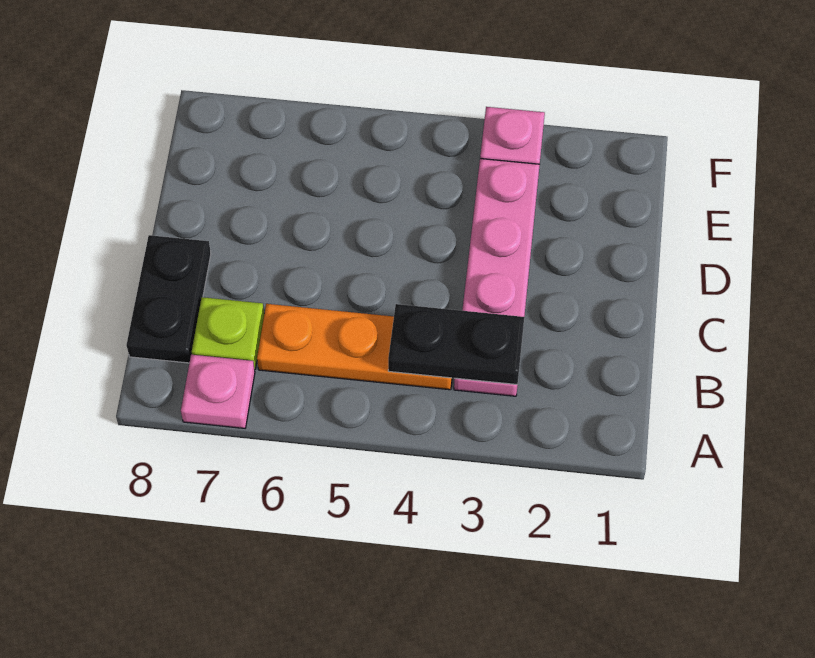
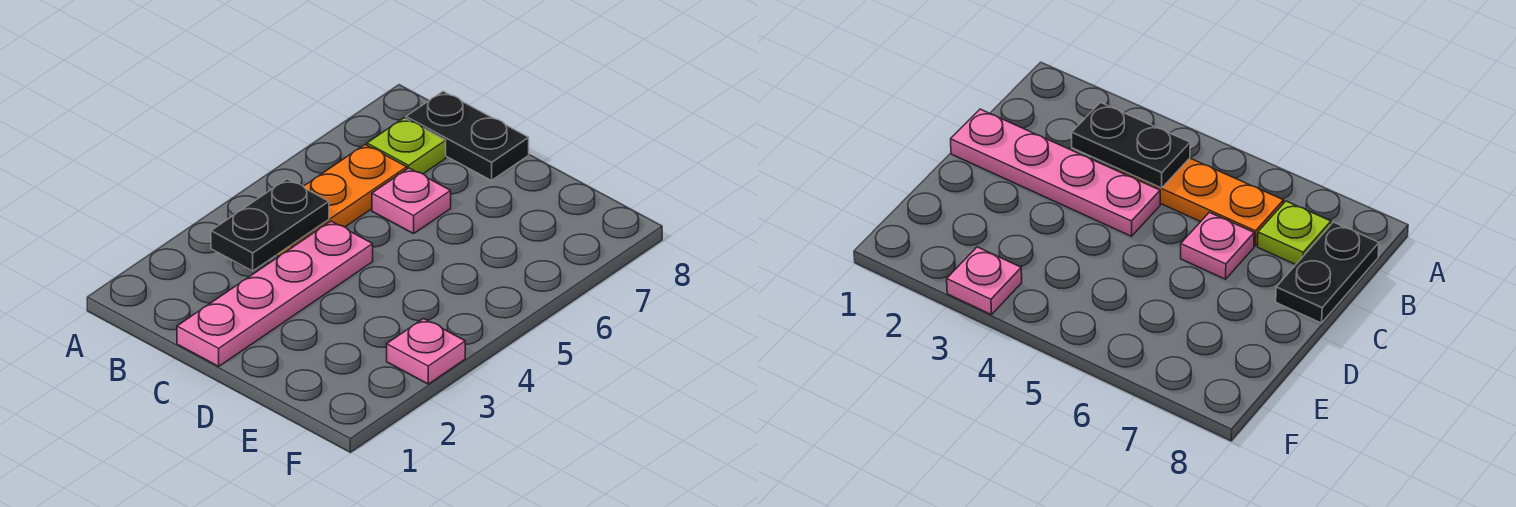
pink plate A7 level 1 -> pink plate C6 level 1
pink plate B3:E3 level 1 -> pink plate C1:C4 level 1

